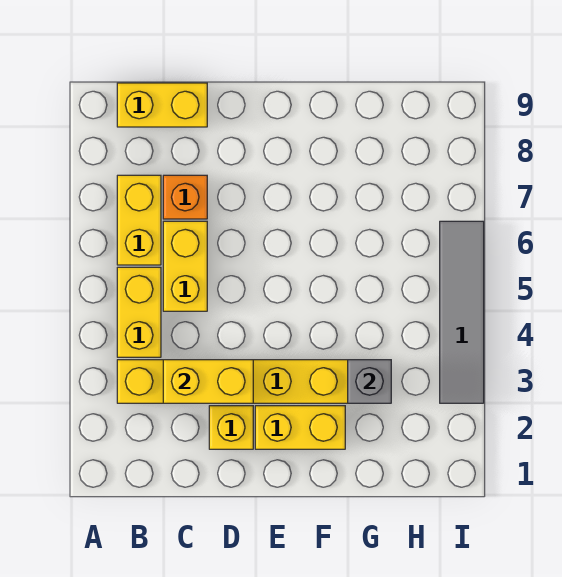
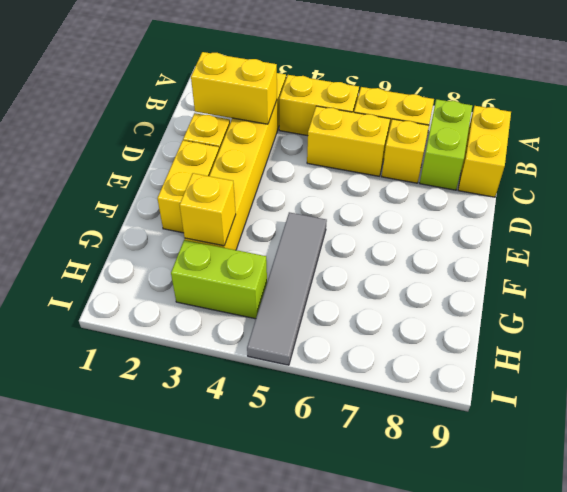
none -> lime brick B8:C8 level 1
yellow brick C3:D3 level 2 -> yellow brick C2:C3 level 2
orange brick C7 level 1 -> yellow brick C7 level 1
grey brick G3 level 2 -> yellow brick G3 level 2
none -> lime brick H3:H4 level 1
grey tile I3:I6 level 1 -> grey tile F5:I5 level 1

